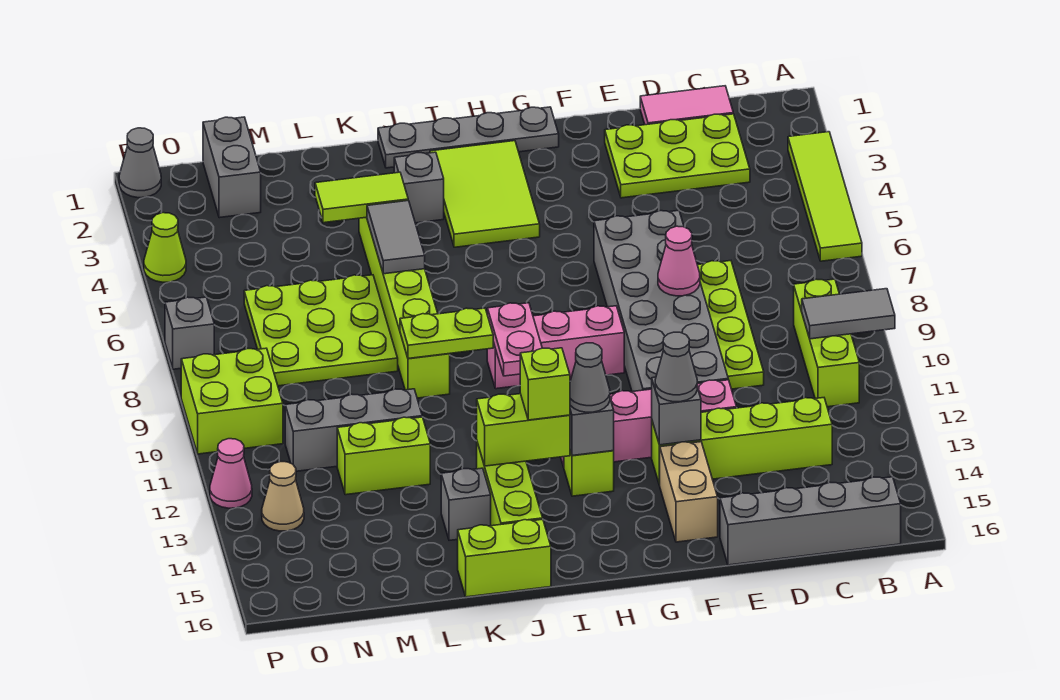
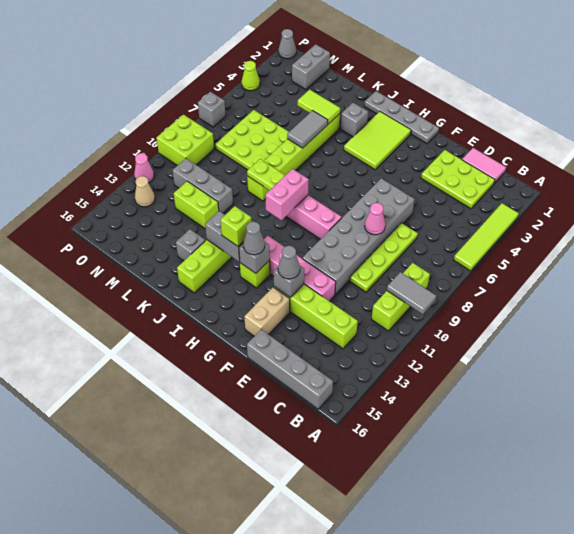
pink plate I9:I10 level 2 -> pink brick I9:I10 level 2
lime brick I13:J13 level 2 -> grey brick I13:J13 level 2
lime brick J16:K16 level 1 -> none

